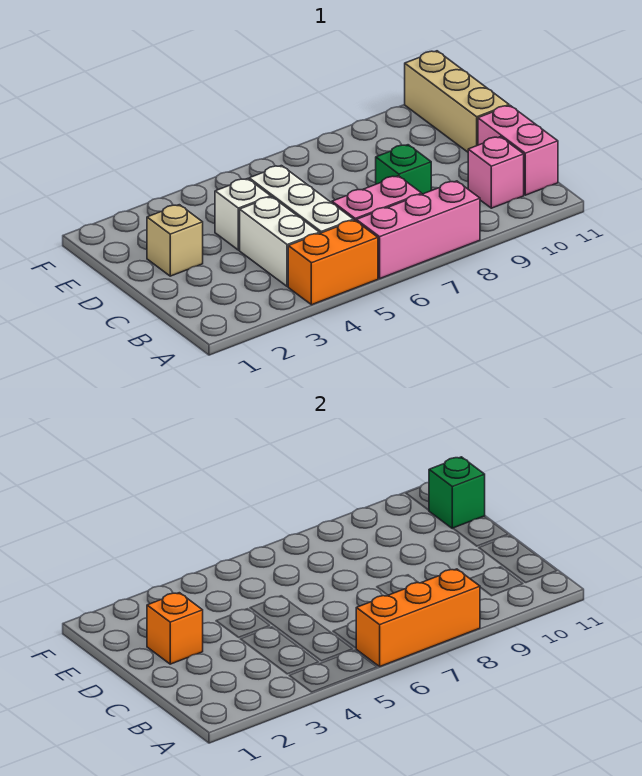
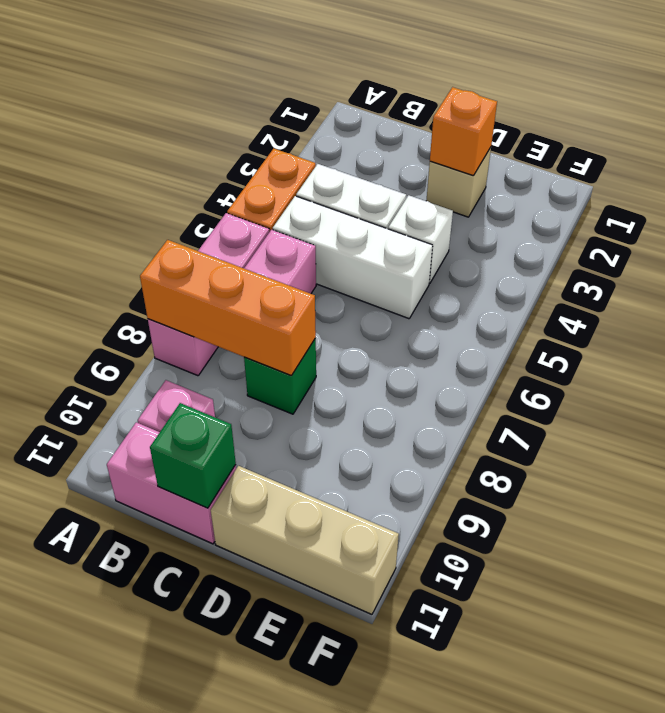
orange brick A6:A8 level 2 -> orange brick A8:C8 level 2
green brick E11 level 2 -> green brick C11 level 2

